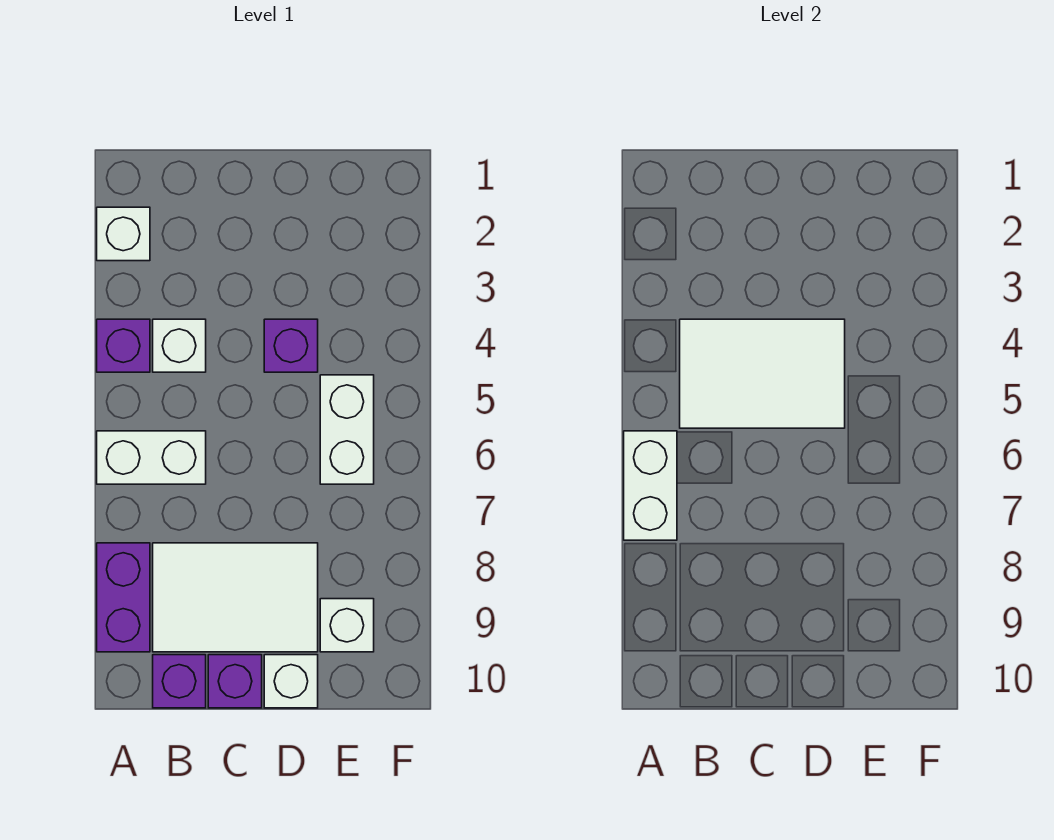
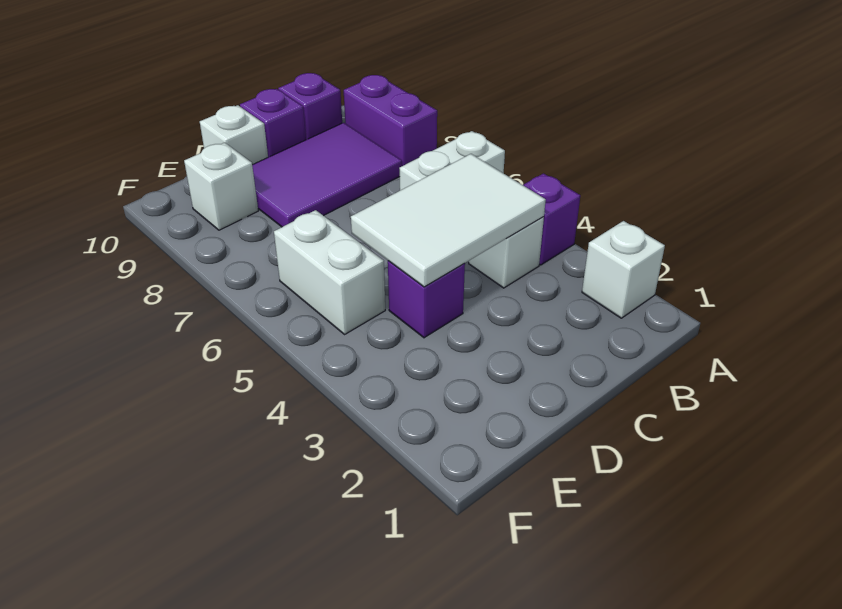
white brick A6:A7 level 2 -> none
white tile B8:D9 level 1 -> purple tile B8:D9 level 1

